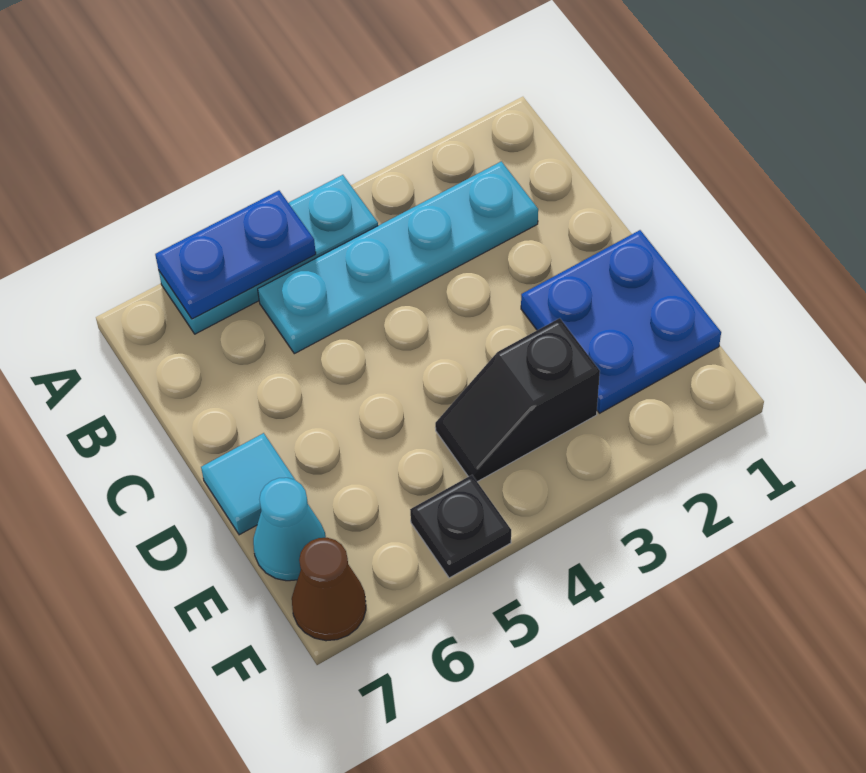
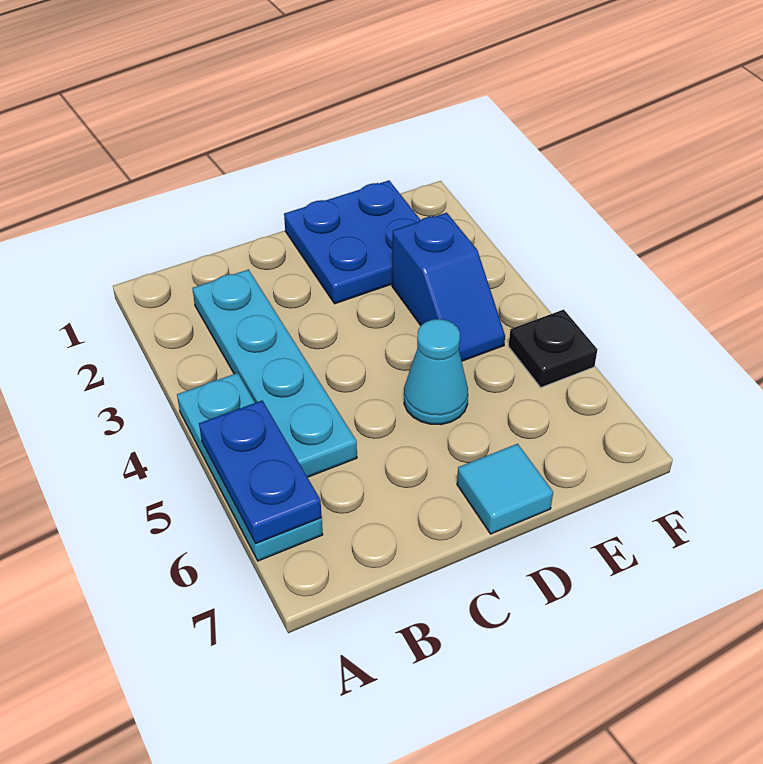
black slope E3:E4 level 1 top 3 -> blue slope E3:E4 level 1 top 3
cyan cone E7 level 1 -> cyan cone D5 level 1
brown cone F7 level 1 -> none

